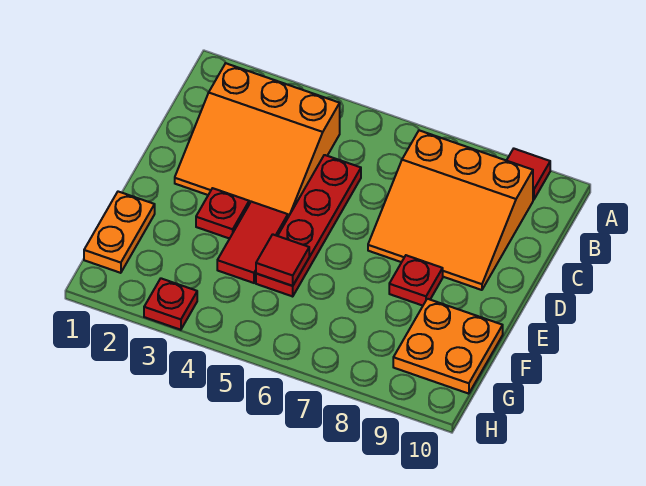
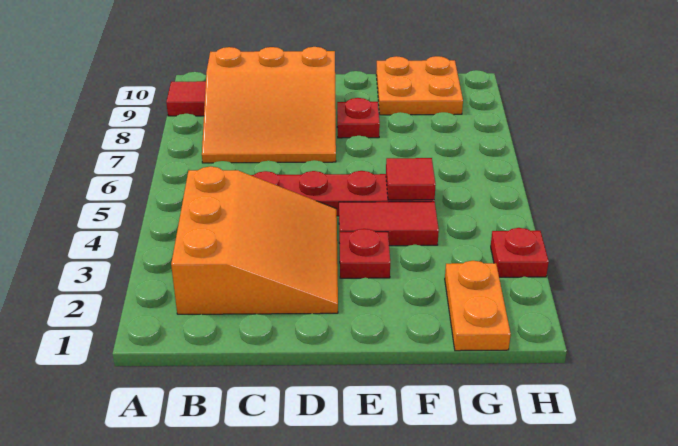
orange slope B7:D9 level 1 top B -> orange slope B7:D9 level 1 top 9
orange plate F1:G1 level 1 -> orange plate G1:G2 level 1

